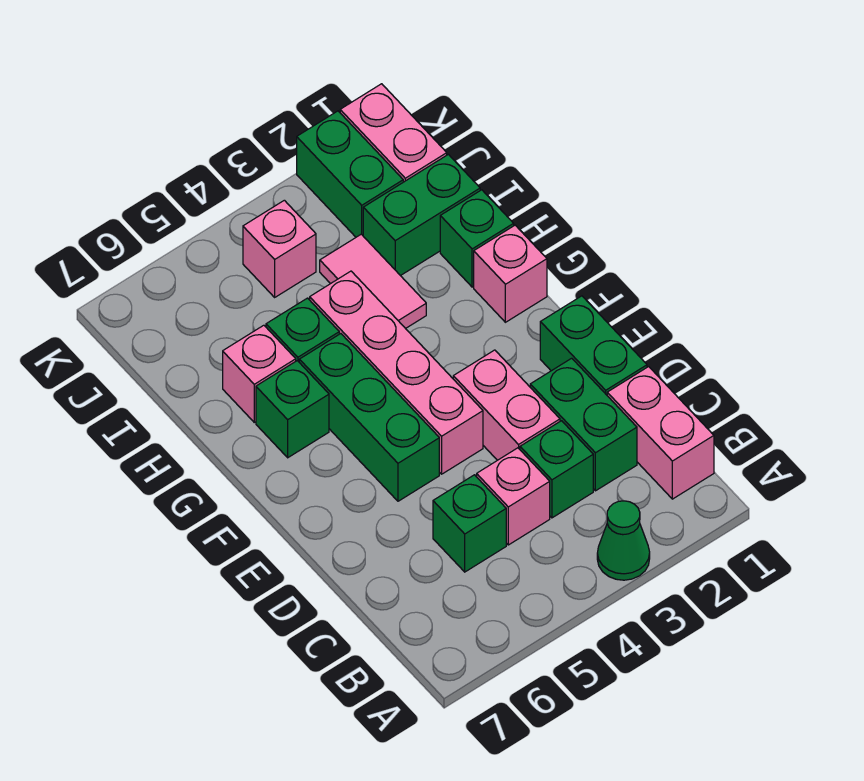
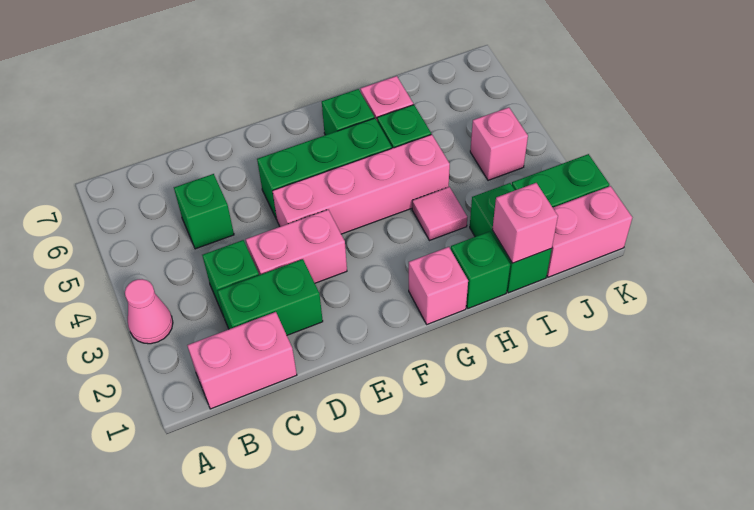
green cone A3 level 1 -> pink cone A3 level 1
pink brick C4 level 1 -> pink brick I1 level 2
green brick D1:E1 level 1 -> none
pink tile H3:I3 level 1 -> pink tile H3 level 1

